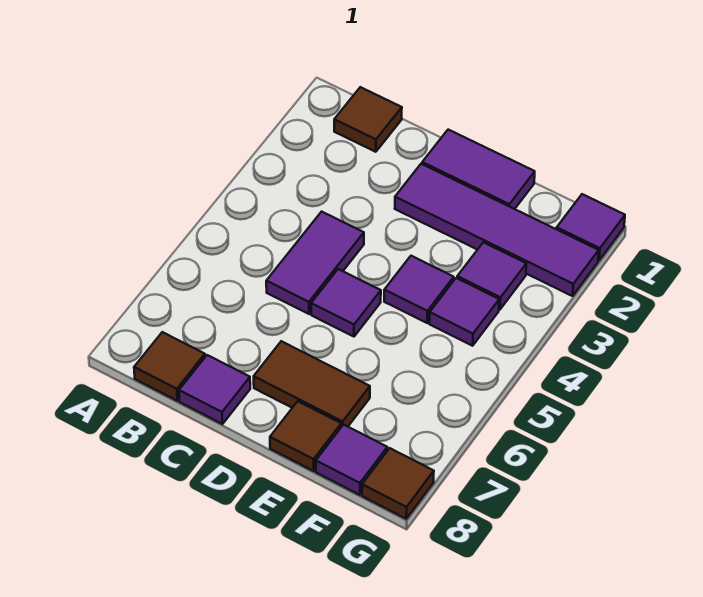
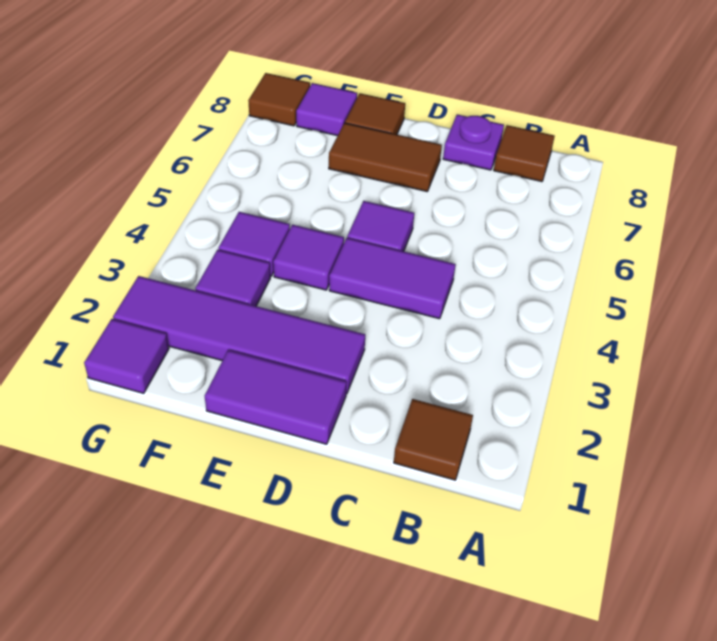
purple tile C4:C5 level 1 -> purple tile C4:D4 level 1
purple tile C8 level 1 -> purple plate C8 level 1

